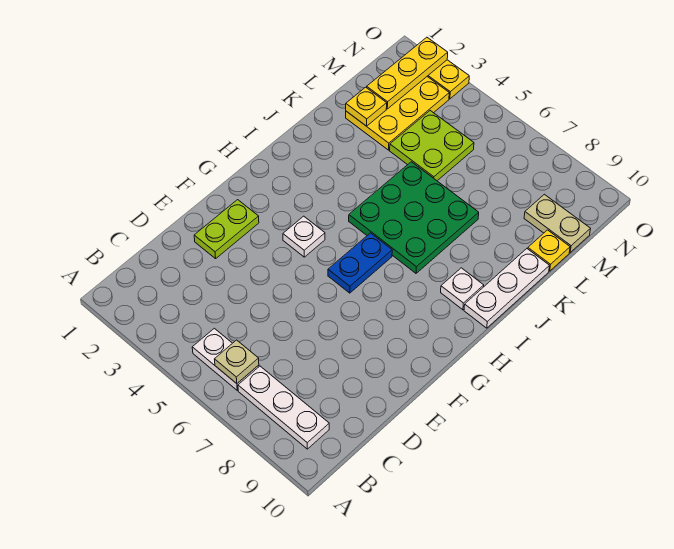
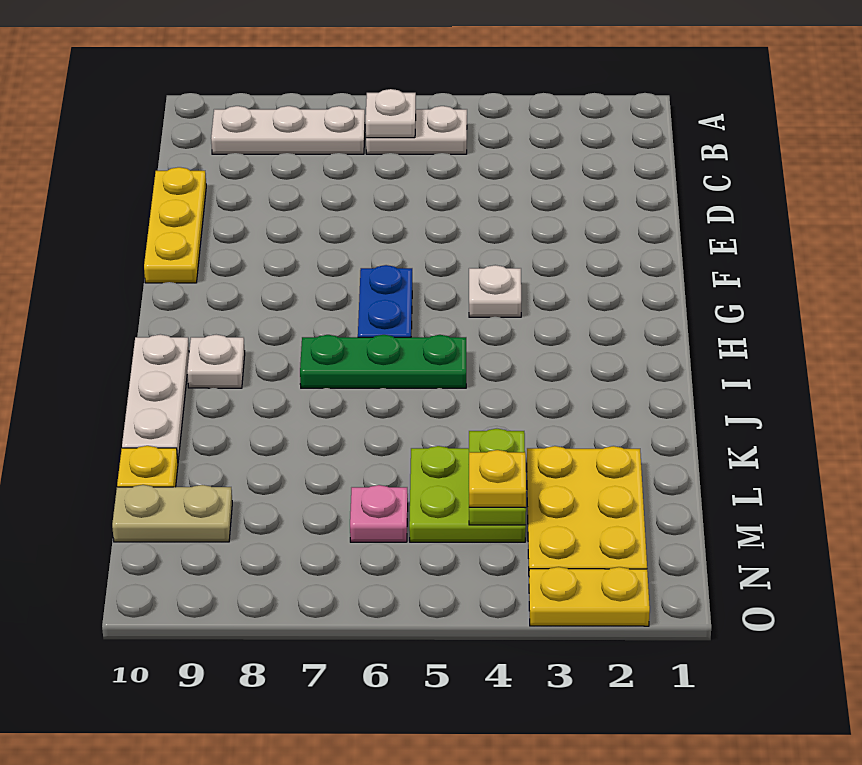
tan plate B6 level 2 -> white plate B6 level 2
lime plate E2:F2 level 1 -> lime plate L4:M4 level 2
green plate I5:K7 level 1 -> green plate I5:I7 level 1
yellow plate L2 level 2 -> yellow plate M4 level 3
yellow plate M2:O2 level 2 -> yellow plate D10:F10 level 1
none -> pink plate M6 level 1

